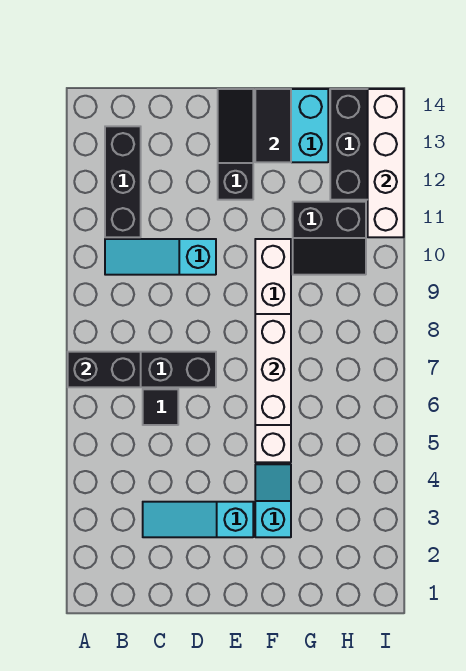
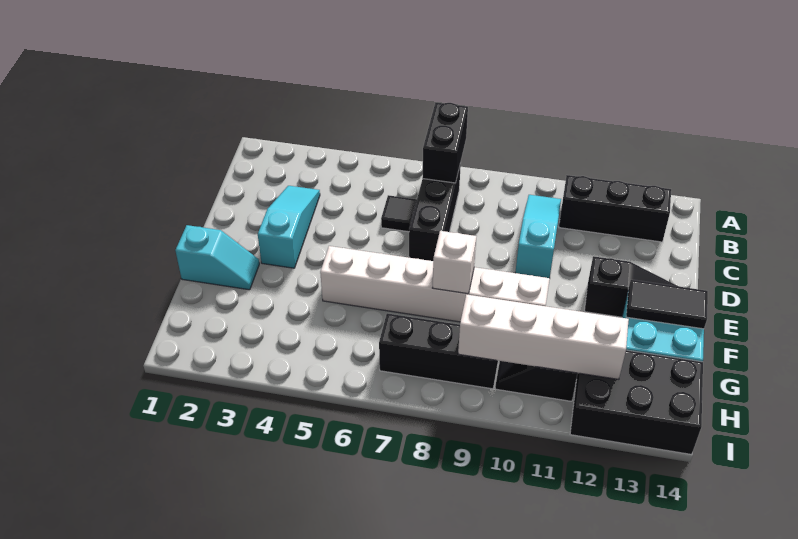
cyan slope F3:F4 level 1 top 3 -> cyan slope F1:F2 level 1 top 1
white brick F6:F8 level 2 -> white brick F8 level 2
none -> black brick H7:H9 level 1
white brick I11:I14 level 2 -> white brick H9:H12 level 2

